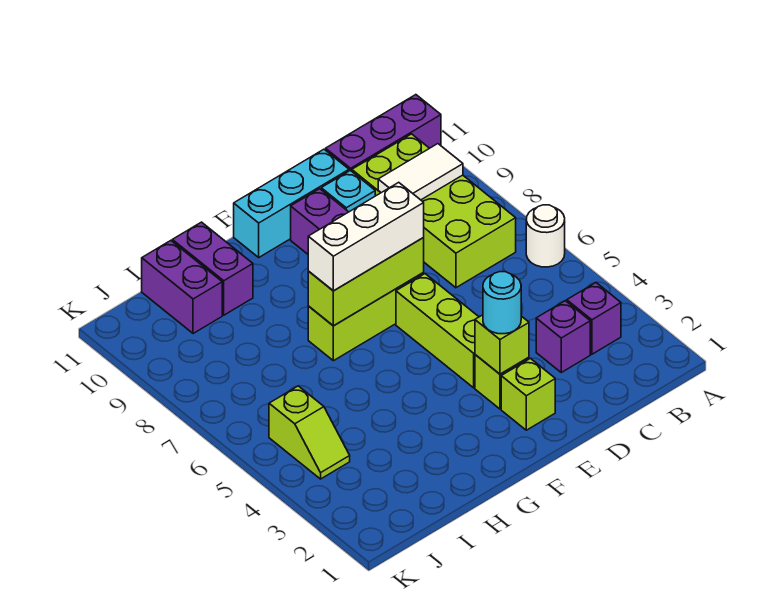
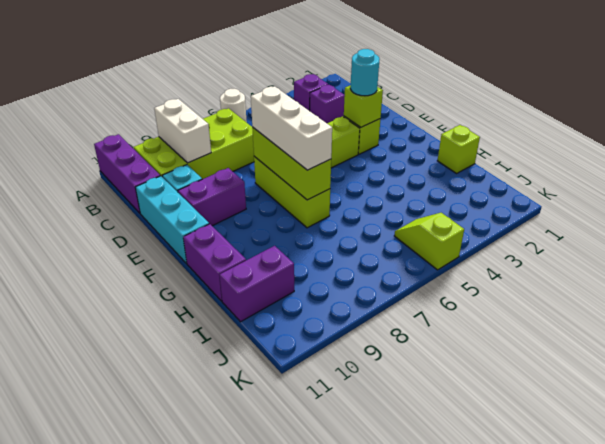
white tile B9:C9 level 2 -> white brick B9:C9 level 2
lime brick E2 level 1 -> lime brick H1 level 1
purple brick H10:H11 level 1 -> purple brick G11:H11 level 1
lime slope J4:J5 level 1 top 5 -> lime slope J5:K5 level 1 top K

